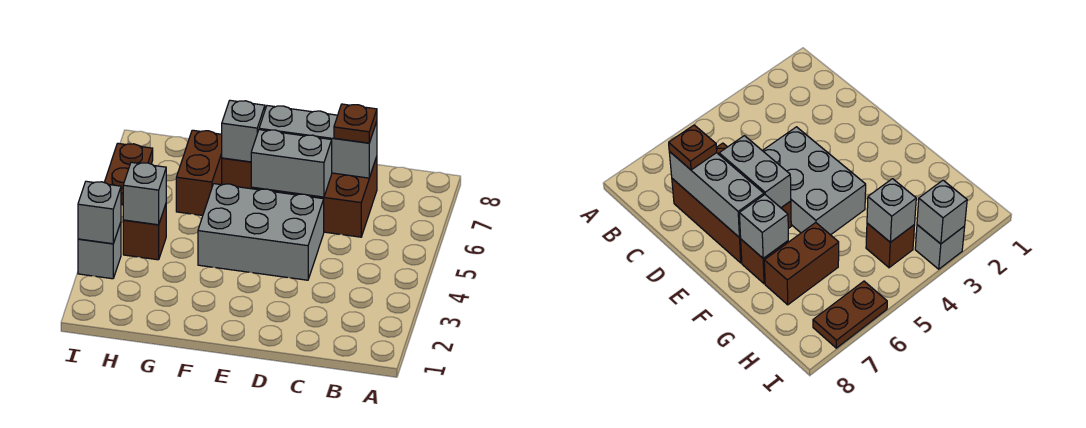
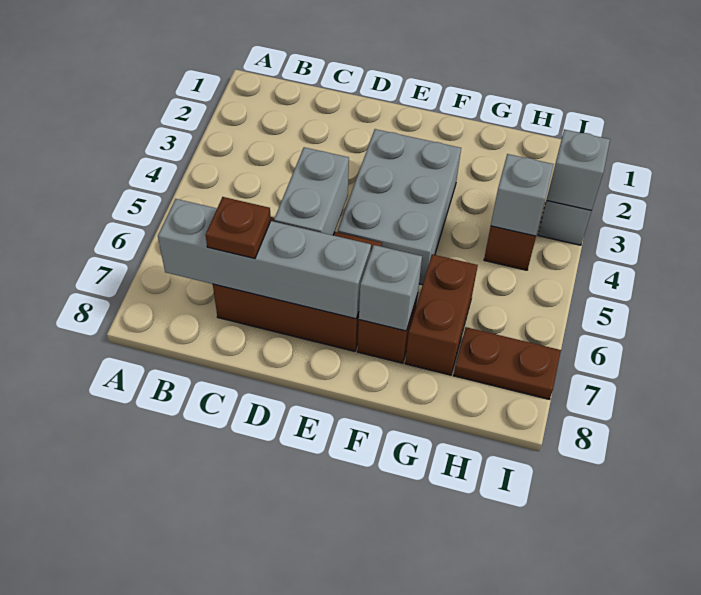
grey brick C7:E7 level 2 -> grey brick B7:E7 level 2
grey brick D4:F5 level 1 -> grey brick E3:F5 level 1
grey brick D6:E6 level 2 -> grey brick D5:D6 level 2
brown plate I6:I7 level 1 -> brown plate H7:I7 level 1

